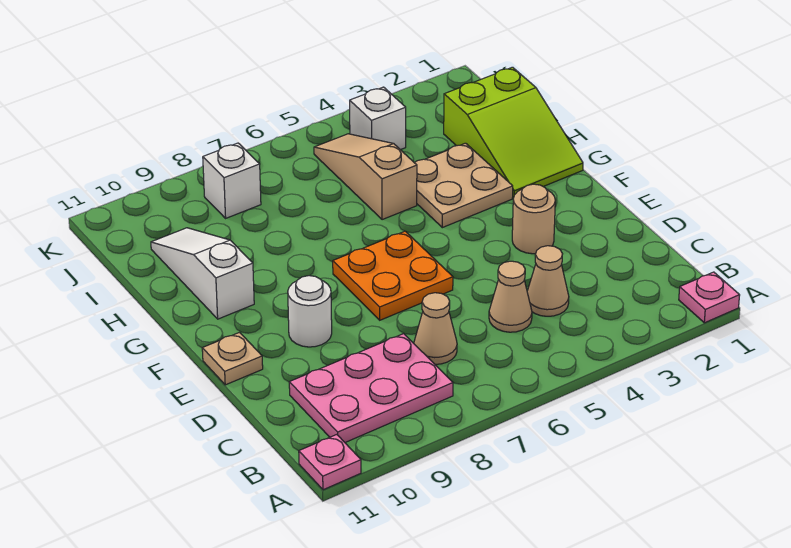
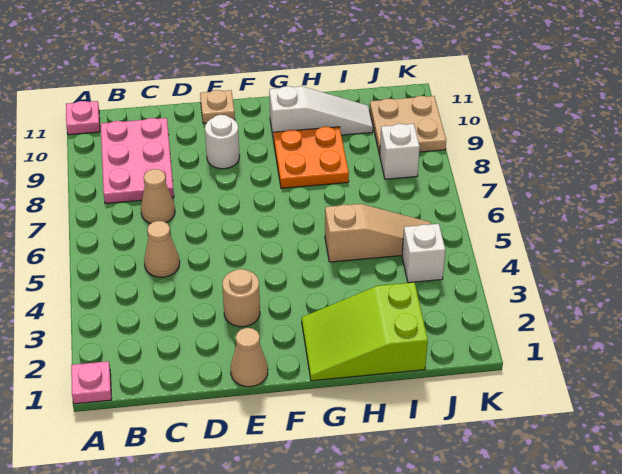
tan cone C4 level 1 -> tan cone E1 level 1
orange plate E6:F7 level 1 -> orange plate G8:H9 level 1
tan plate G3:H4 level 1 -> tan plate J9:K10 level 1

